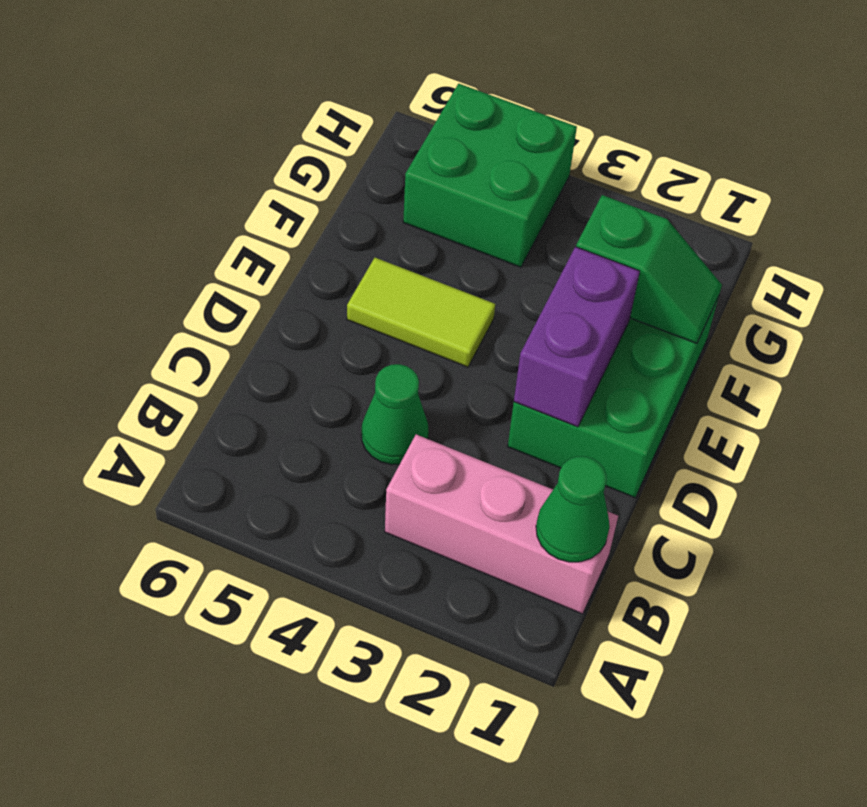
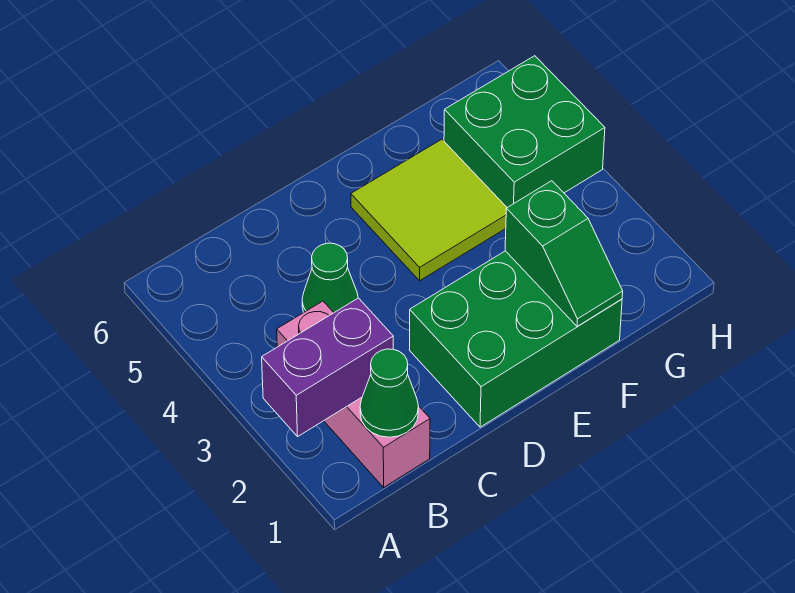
purple brick D2:E2 level 2 -> purple brick A2:B2 level 2
lime tile E4:E5 level 1 -> lime tile E4:F5 level 1

